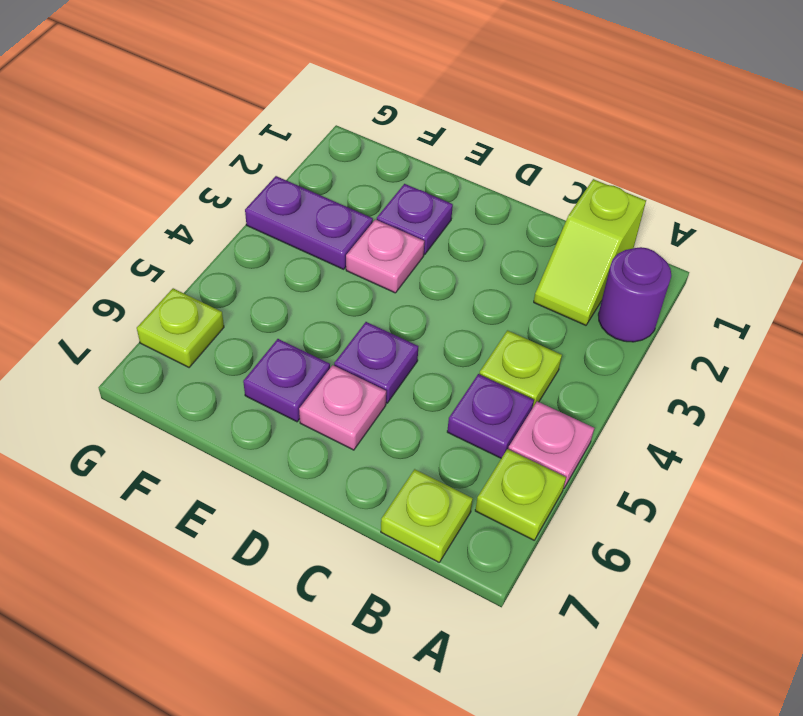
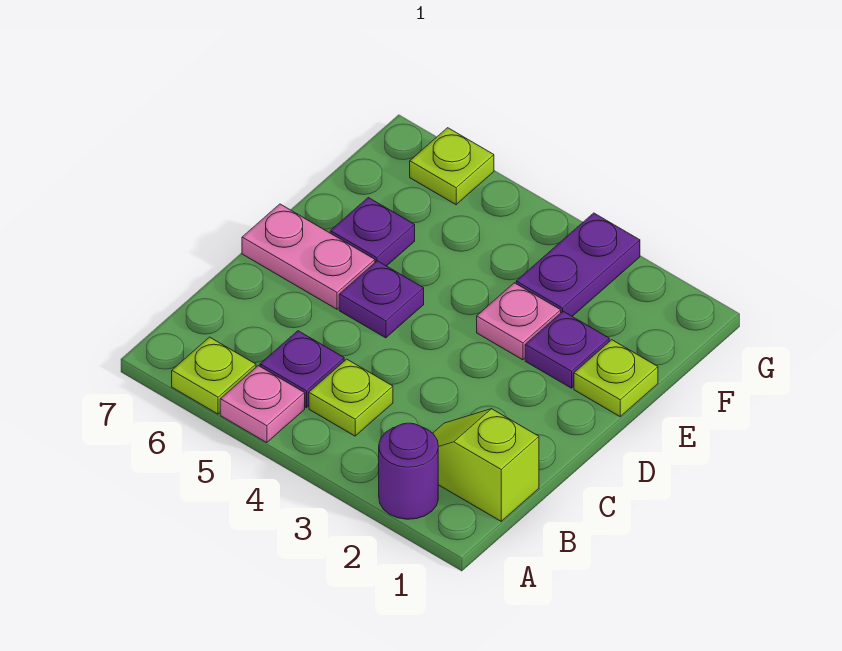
lime plate B7 level 1 -> lime plate E1 level 1
pink plate D6 level 1 -> pink plate D6:D7 level 1

